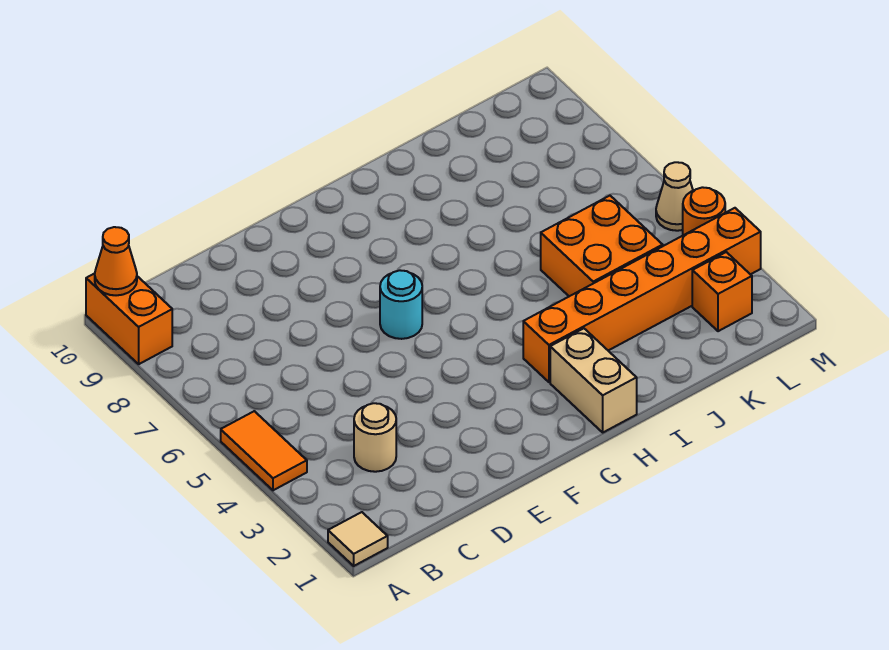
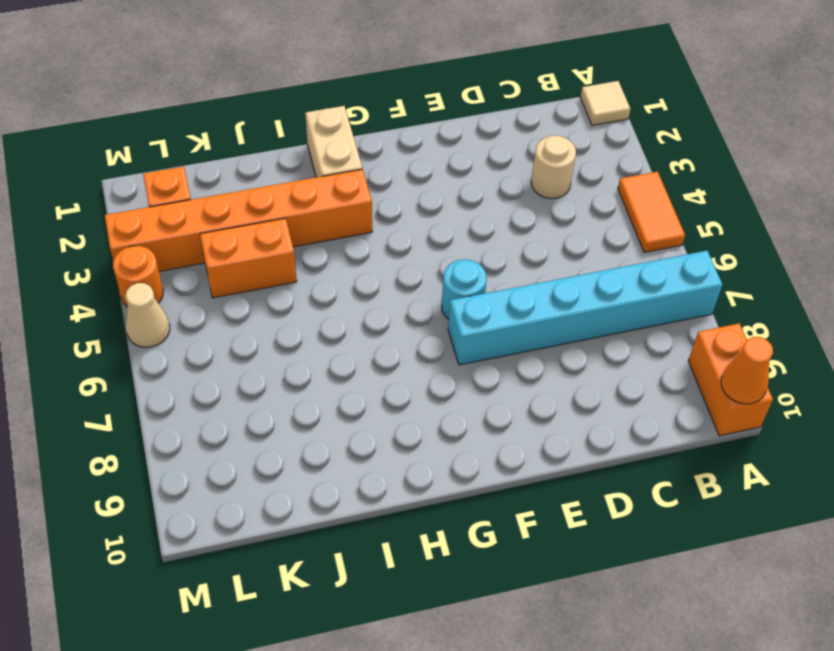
none -> cyan brick A7:F7 level 1
orange brick J4:K5 level 1 -> orange brick J4:K4 level 1

